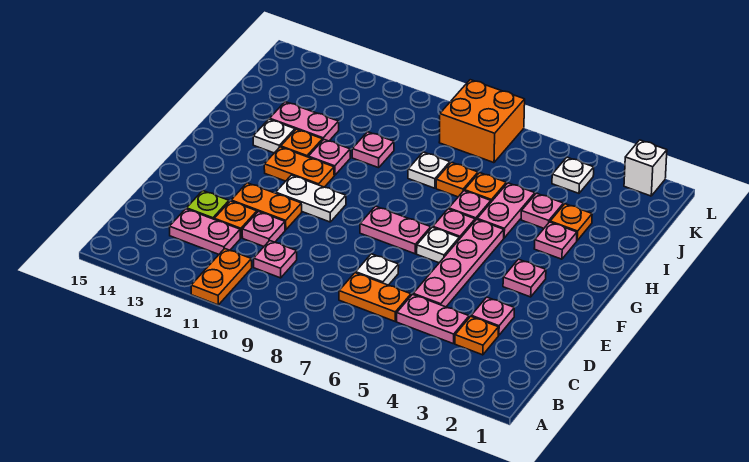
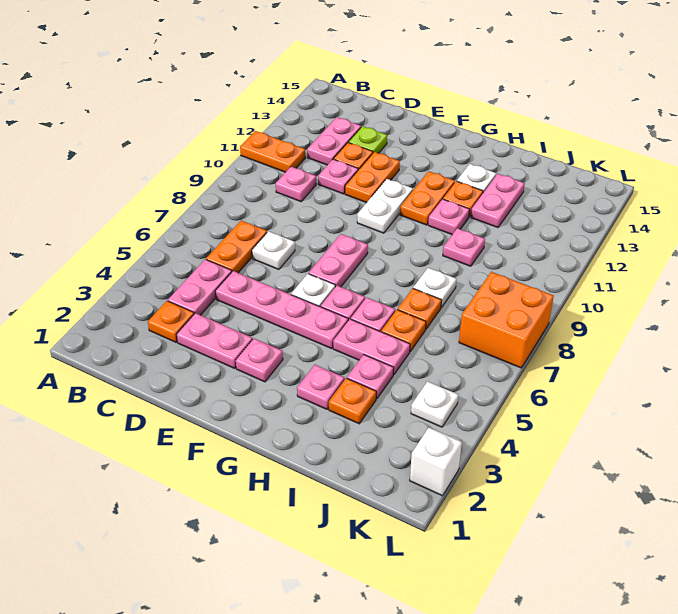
pink plate D3 level 1 -> pink plate D3:E3 level 1

